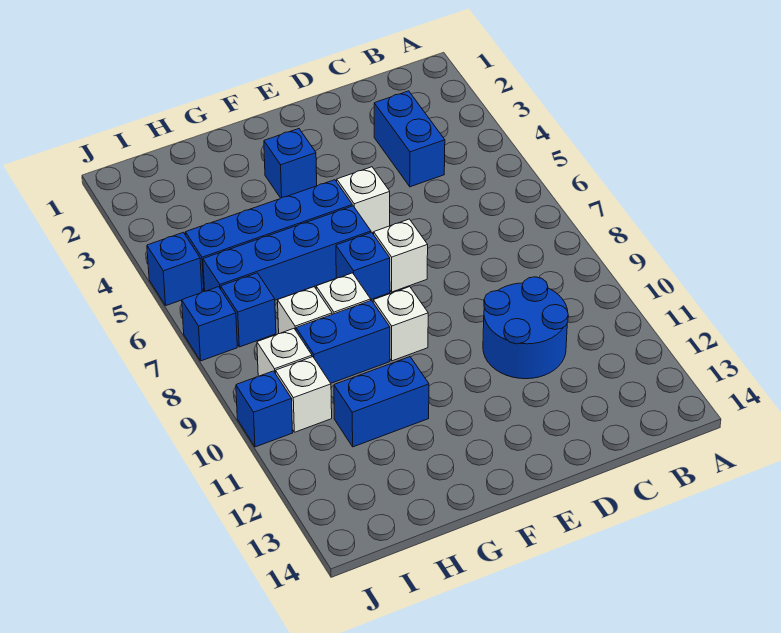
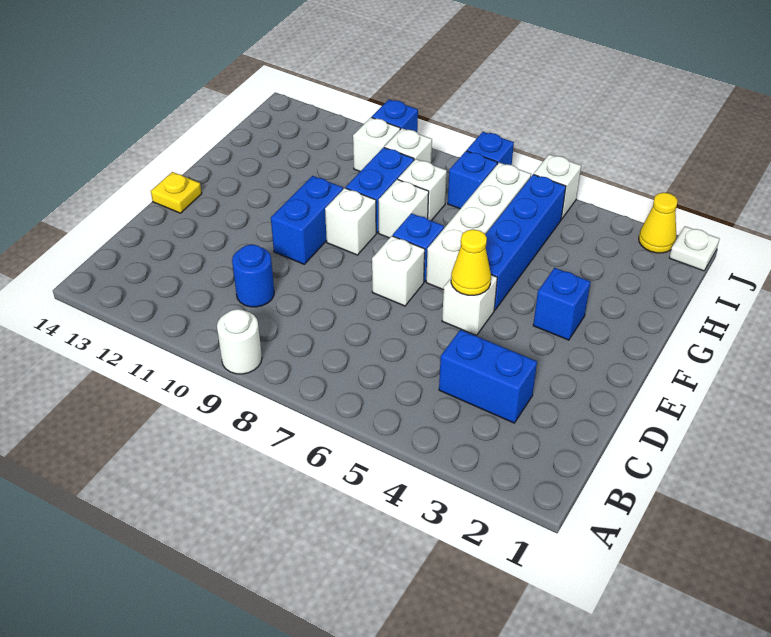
none -> white round brick A9 level 1
blue round brick C10:D11 level 1 -> blue round brick C10 level 1
none -> yellow cone E5 level 2
none -> yellow plate E14 level 1
blue brick F6:I6 level 1 -> white brick F6:I6 level 1
blue brick G11:H11 level 1 -> blue brick E10:F10 level 1
none -> white plate J1 level 1
none -> yellow cone J2 level 1
blue brick J5 level 1 -> white brick J5 level 1

